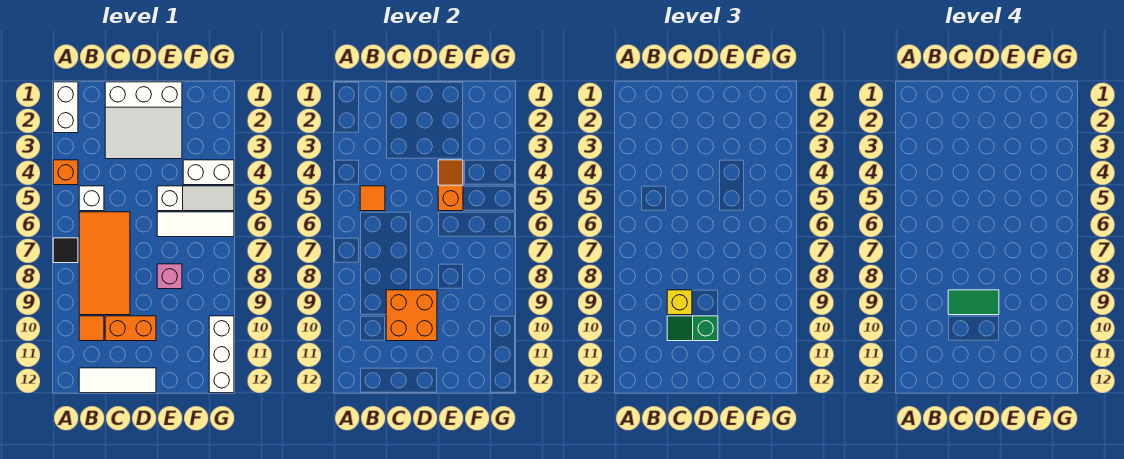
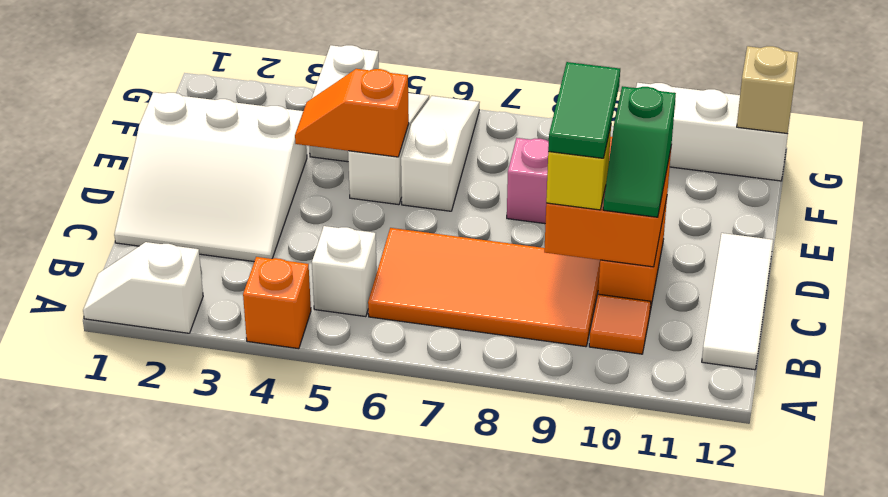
white brick A1:A2 level 1 -> white slope A1:A2 level 1 top 2
black tile A7 level 1 -> none
orange tile B5 level 2 -> none
white slope C1:E3 level 1 top 1 -> white slope C1:E3 level 1 top E
white tile E6:G6 level 1 -> white slope E6:G6 level 1 top E
none -> tan brick G12 level 2

